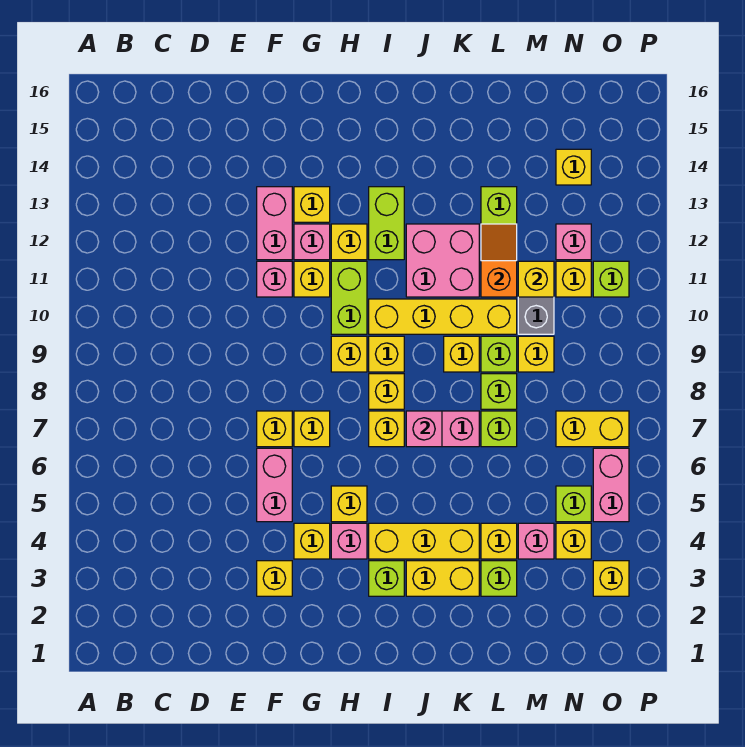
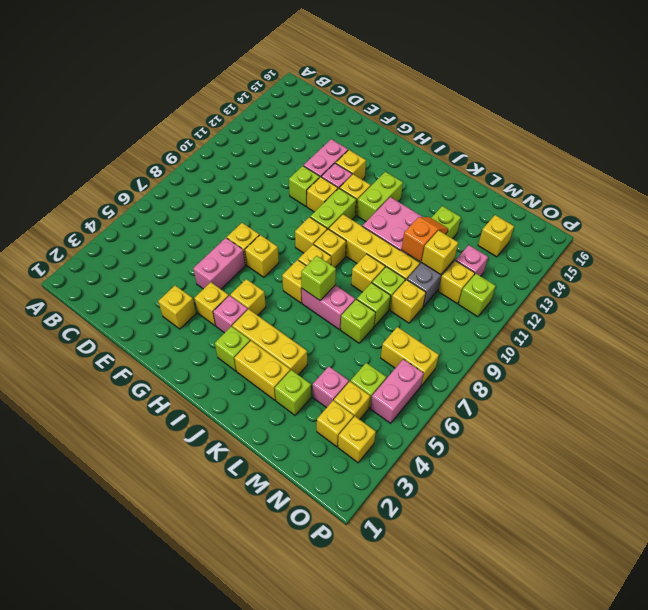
pink brick F11 level 1 -> lime brick F11 level 1
pink brick J7 level 2 -> lime brick J7 level 2
yellow brick L4 level 1 -> yellow brick N3 level 1

